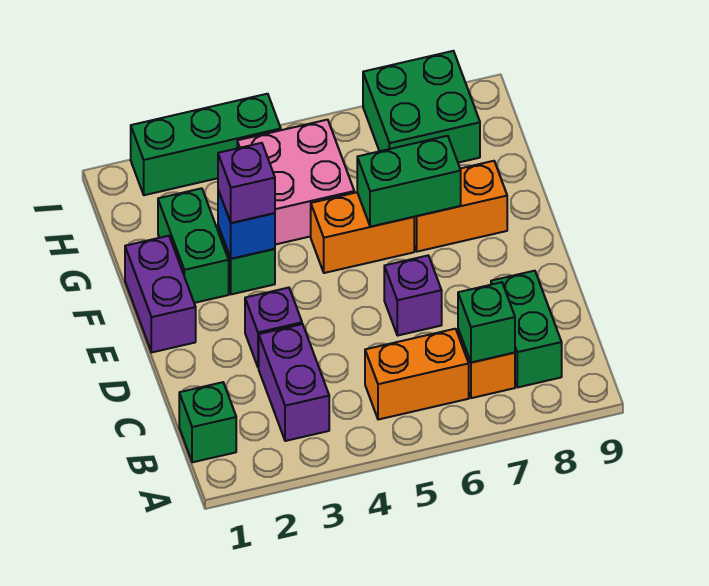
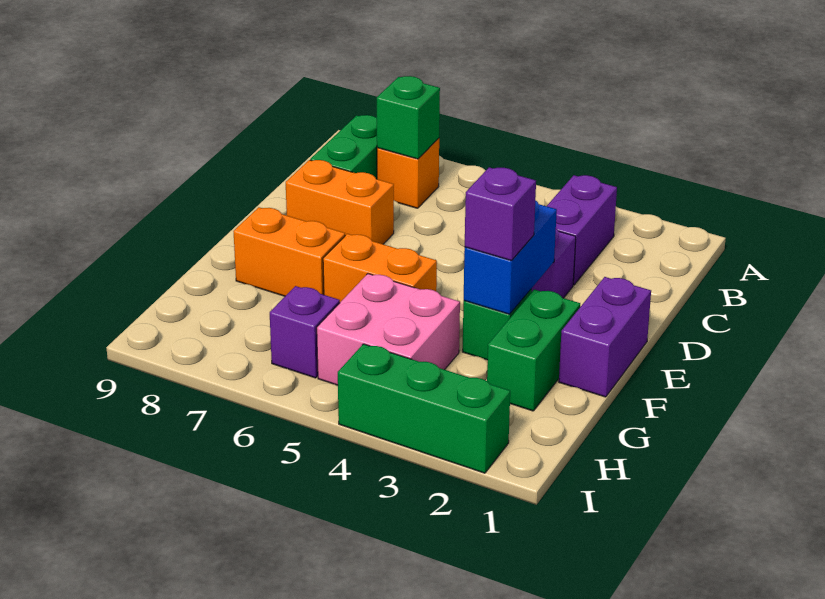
green brick B1 level 1 -> none
orange brick B5:B6 level 1 -> orange brick D7:D8 level 1
purple brick D6 level 1 -> purple brick H6 level 1
blue brick F3 level 2 -> blue brick E3:F3 level 2
green brick F6:F7 level 2 -> none
green brick H7:I8 level 1 -> none

